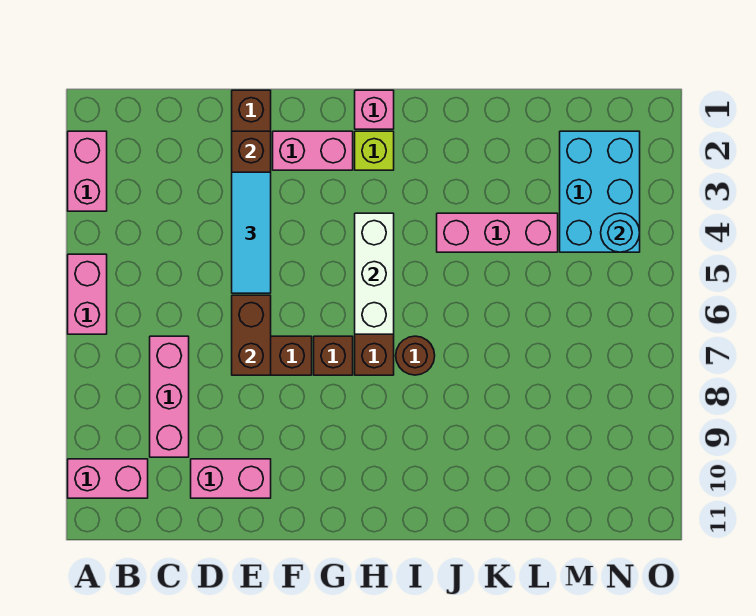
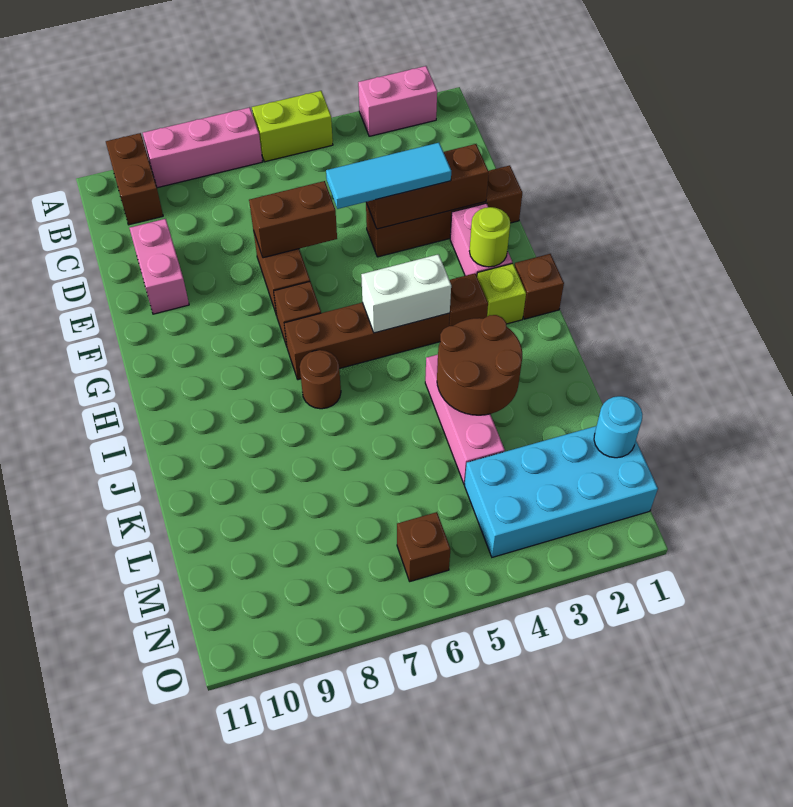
pink brick A5:A6 level 1 -> lime brick A5:A6 level 1
pink brick A10:B10 level 1 -> brown brick A10:B10 level 1
pink brick C7:C9 level 1 -> pink brick A7:A9 level 1
none -> lime round brick G2 level 2
pink brick H1 level 1 -> brown brick H1 level 1
none -> brown brick H3 level 1
white brick H4:H6 level 2 -> white brick H4:H5 level 2
none -> brown round brick J3:K4 level 2
cyan brick M2:N4 level 1 -> cyan brick M1:N4 level 1
cyan round brick N4 level 2 -> cyan round brick M1 level 2
none -> brown brick N6 level 1

